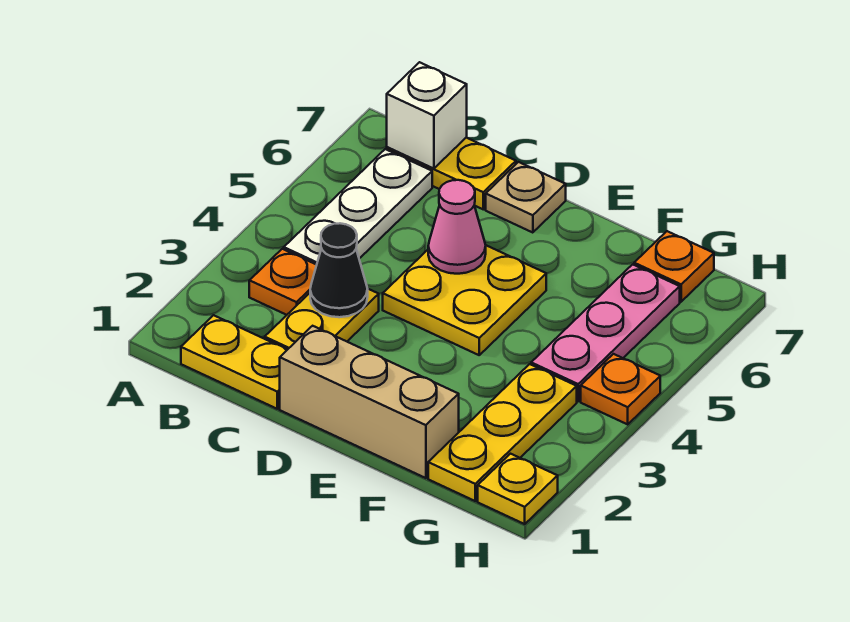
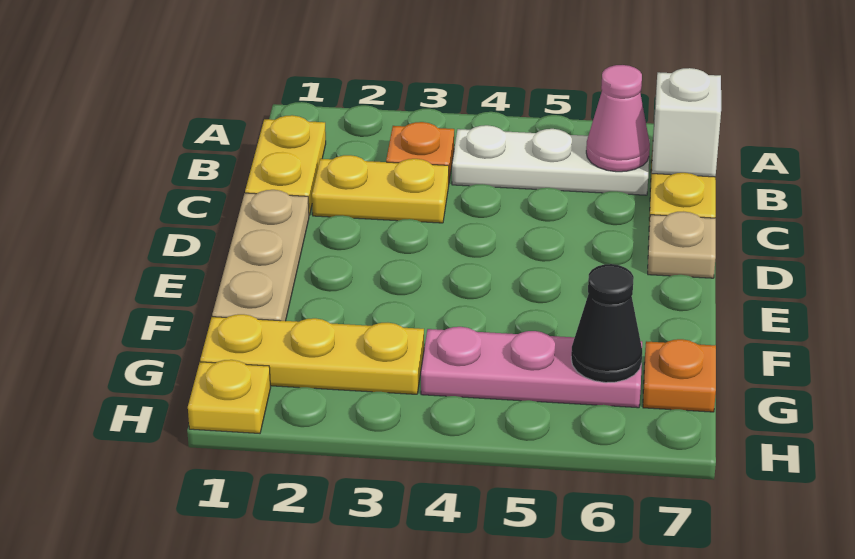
black cone C3 level 2 -> black cone G6 level 2
tan brick D1:F1 level 1 -> tan plate D1:F1 level 1
yellow plate D4:E5 level 1 -> none
pink cone D5 level 2 -> pink cone B6 level 2
orange plate H4 level 1 -> none

